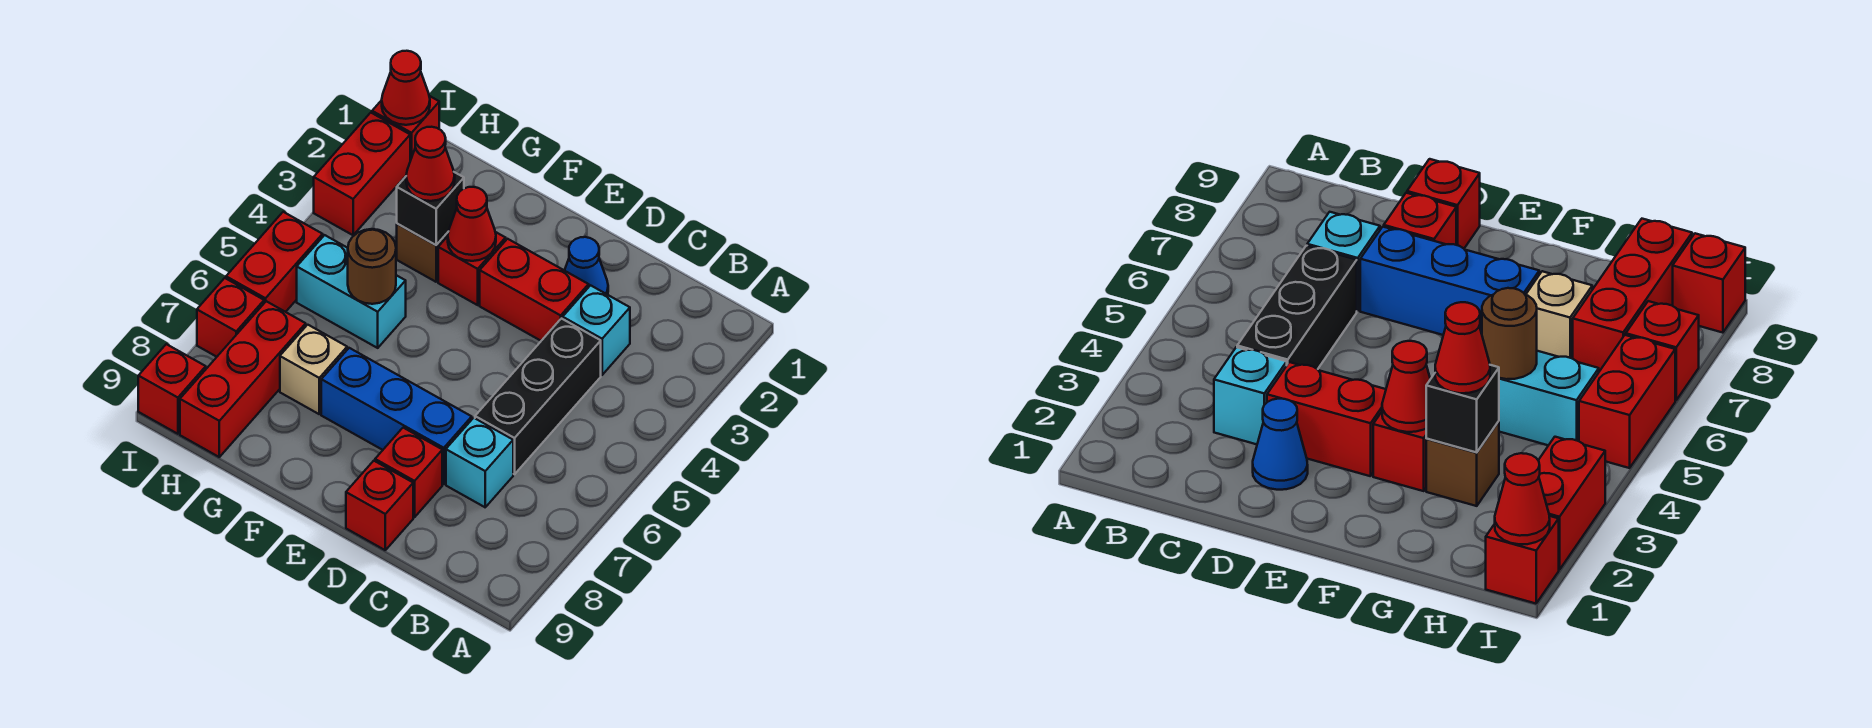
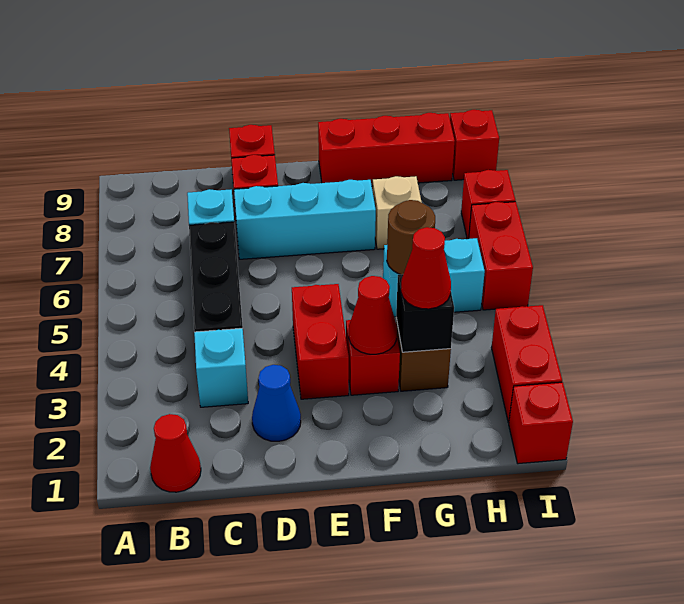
red brick D3:E3 level 1 -> red brick E3:E4 level 1
blue brick D7:F7 level 1 -> cyan brick D7:F7 level 1
red brick H7:H9 level 1 -> red brick F9:H9 level 1
red cone I1 level 2 -> red cone B1 level 1

